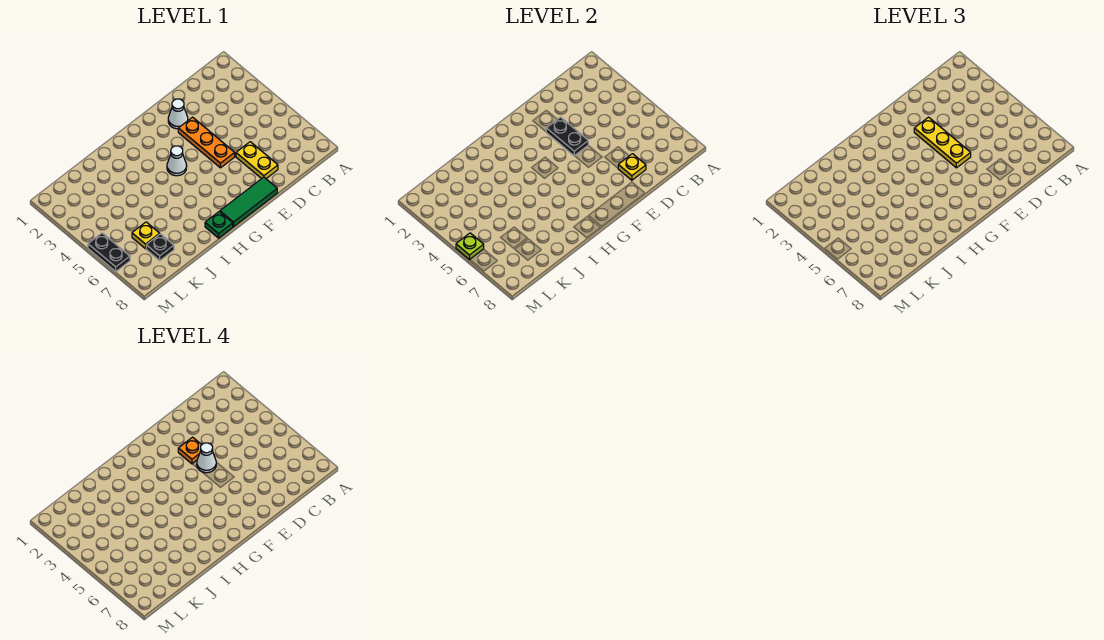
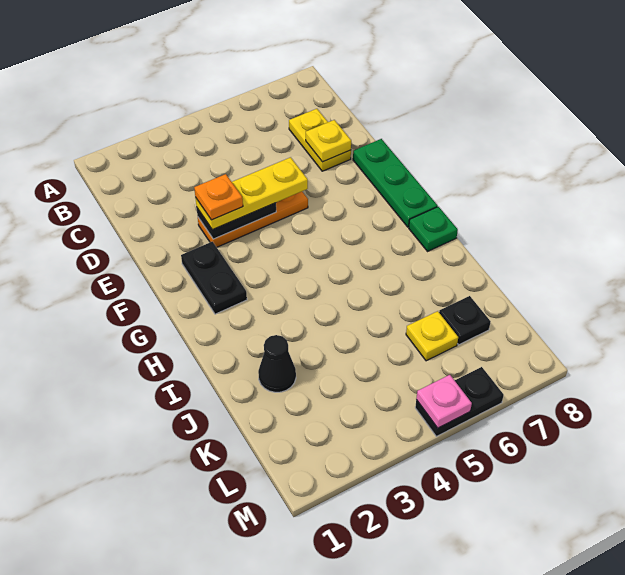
yellow plate D6:D7 level 1 -> yellow plate C7:D7 level 1
white cone E2 level 1 -> none
white cone E4 level 4 -> none
green tile E8:G8 level 1 -> green plate E8:G8 level 1
none -> black plate F2:G2 level 1
white cone G4 level 1 -> none
none -> black cone J2 level 1
lime plate M5 level 2 -> pink plate M5 level 2

